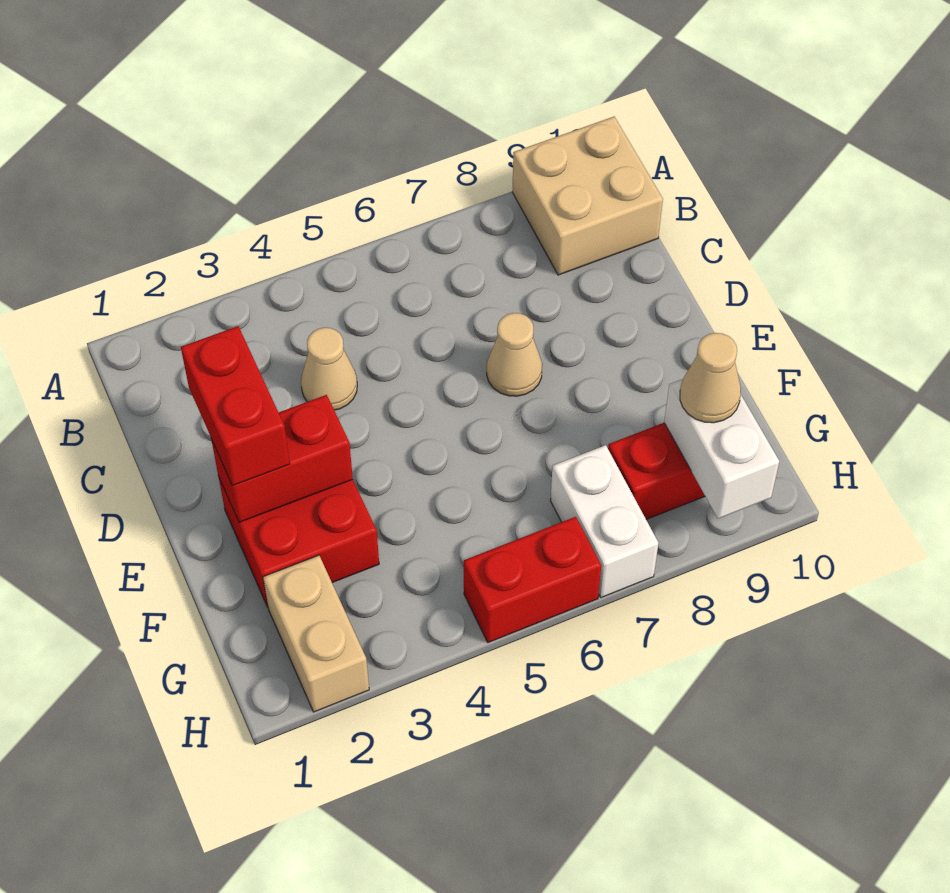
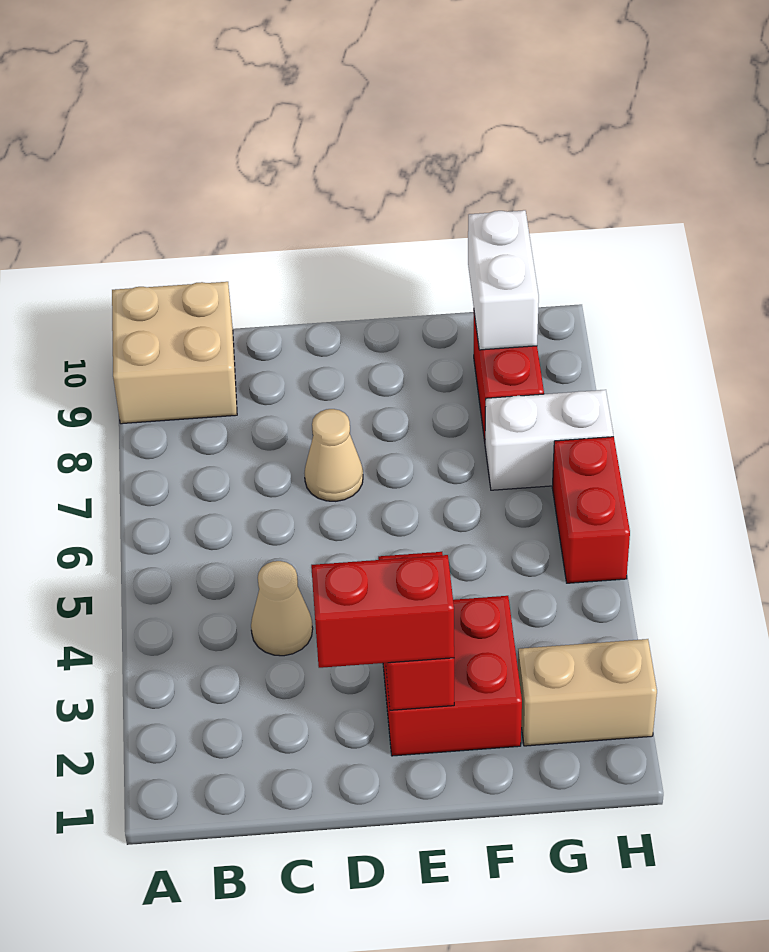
white brick G9:H9 level 2 -> white brick G9:G10 level 2
tan cone G9 level 3 -> none

